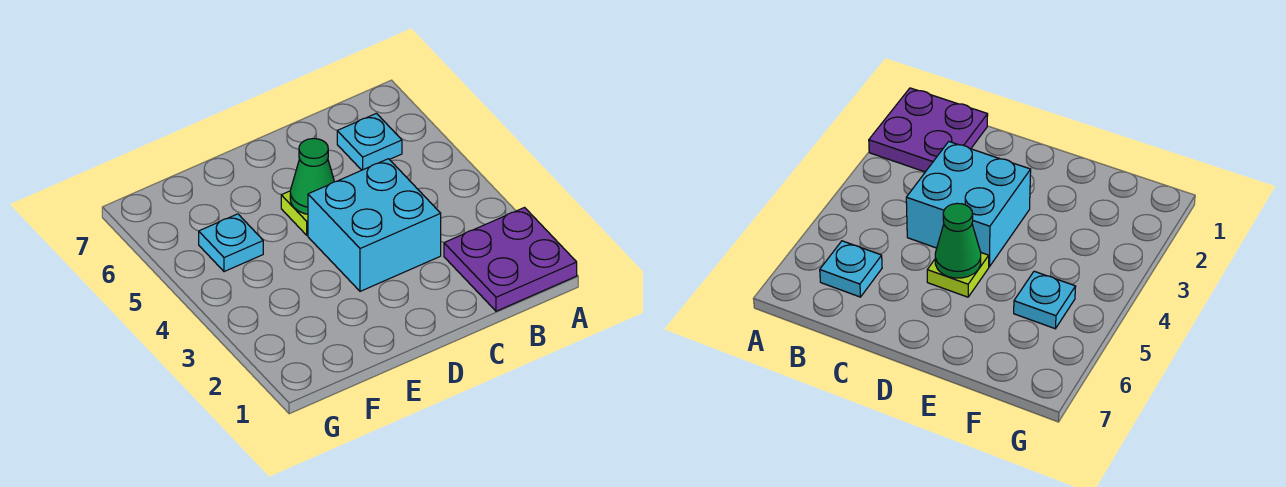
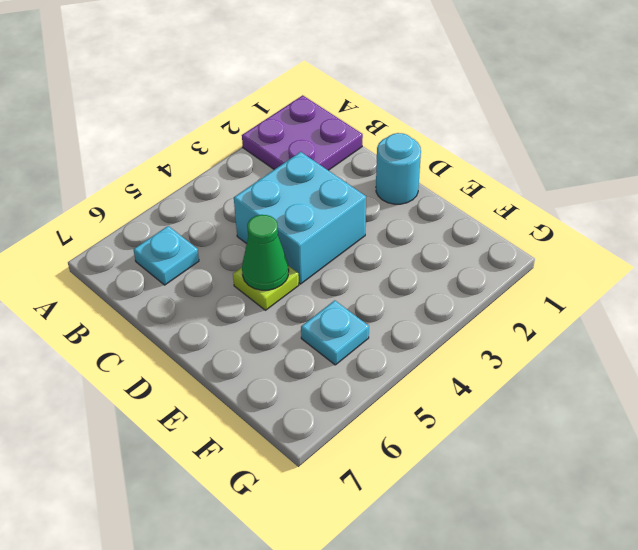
none -> cyan round brick D1 level 1

